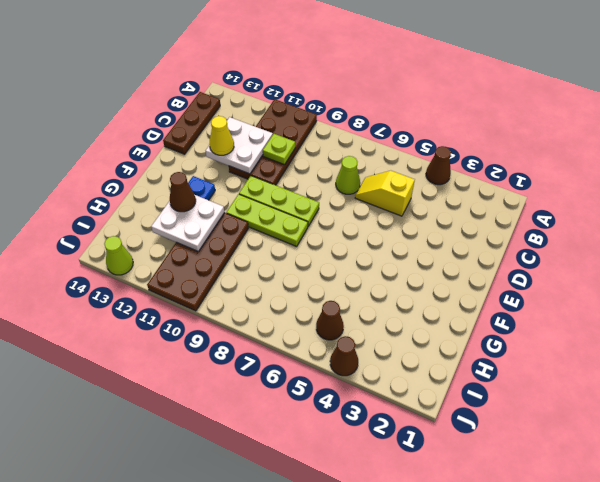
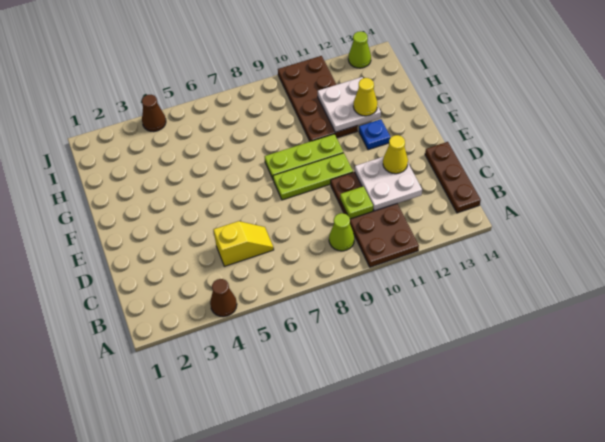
lime cone C7 level 1 -> lime cone B9 level 1
brown cone G12 level 3 -> yellow cone G12 level 3
brown cone I5 level 1 -> none

